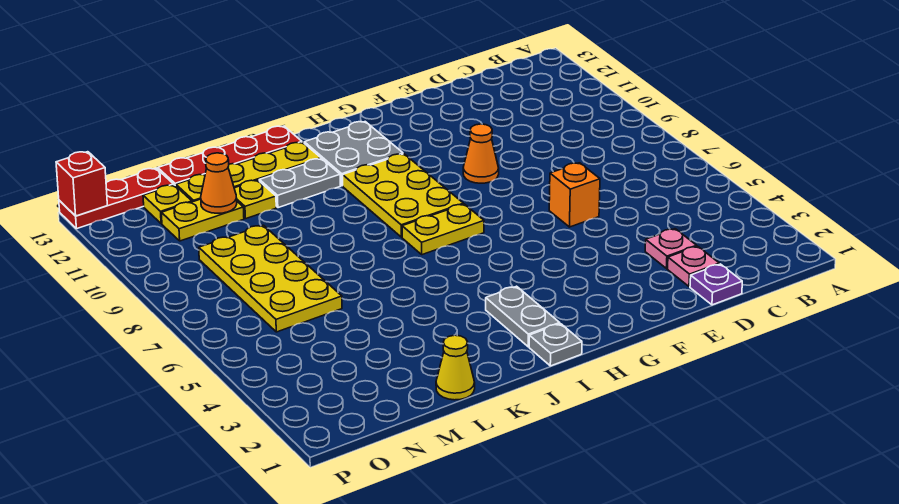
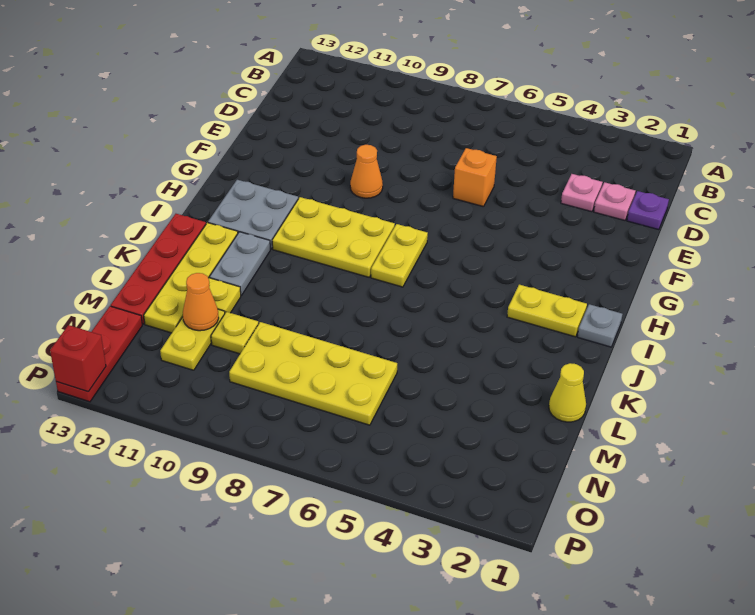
grey plate I2:I3 level 1 -> yellow plate I2:I3 level 1
yellow plate N12 level 1 -> yellow plate M10 level 1

